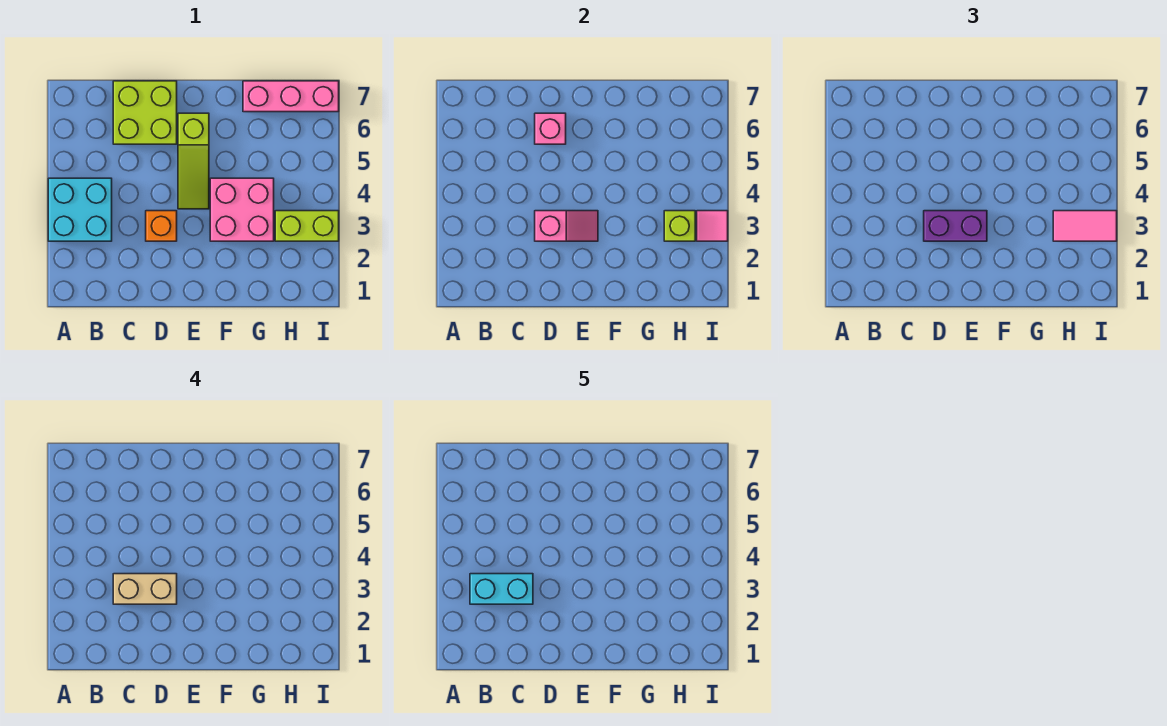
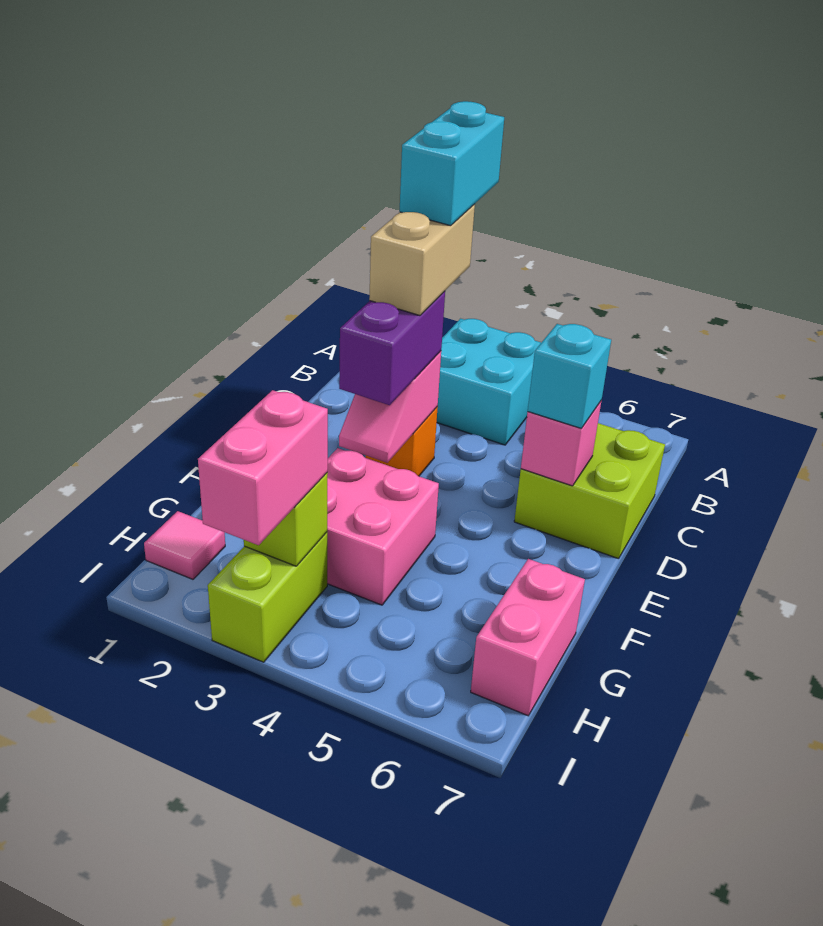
none -> cyan brick D6 level 3
lime slope E4:E6 level 1 top 6 -> none
pink brick G7:I7 level 1 -> pink brick G7:H7 level 1
pink tile H3:I3 level 3 -> pink brick H3:I3 level 3
pink tile I3 level 2 -> pink tile H1 level 1

